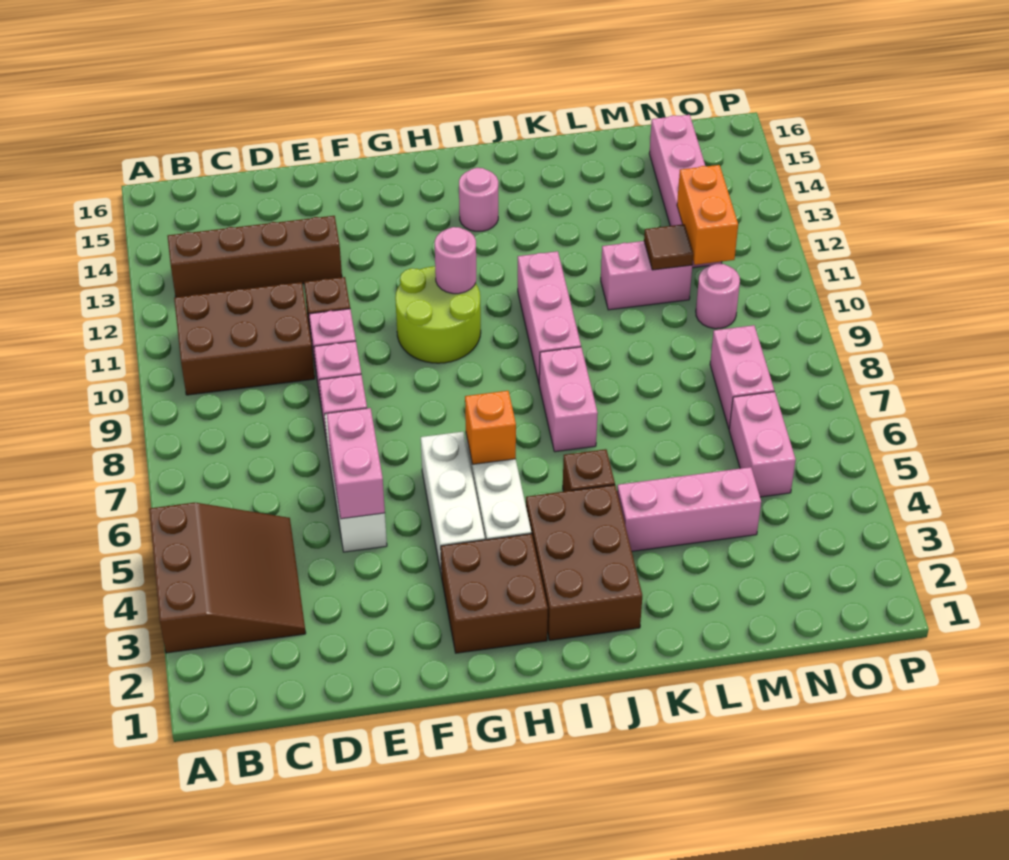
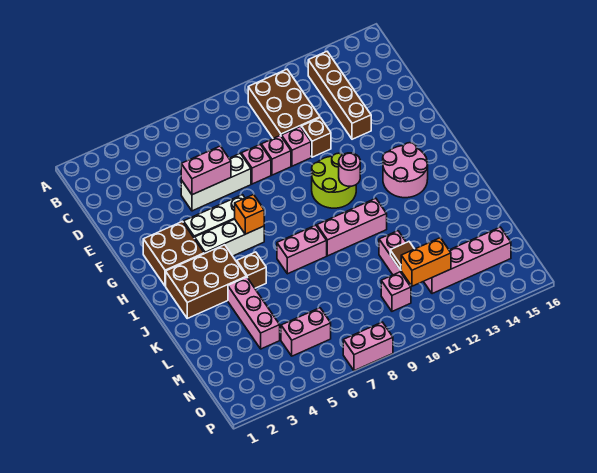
brown slope A3:C5 level 1 top A -> none
pink round brick I14 level 1 -> pink round brick H13:I14 level 1
pink brick N7:N8 level 1 -> pink brick P7:P8 level 1
pink round brick N10 level 1 -> pink brick N10 level 1

